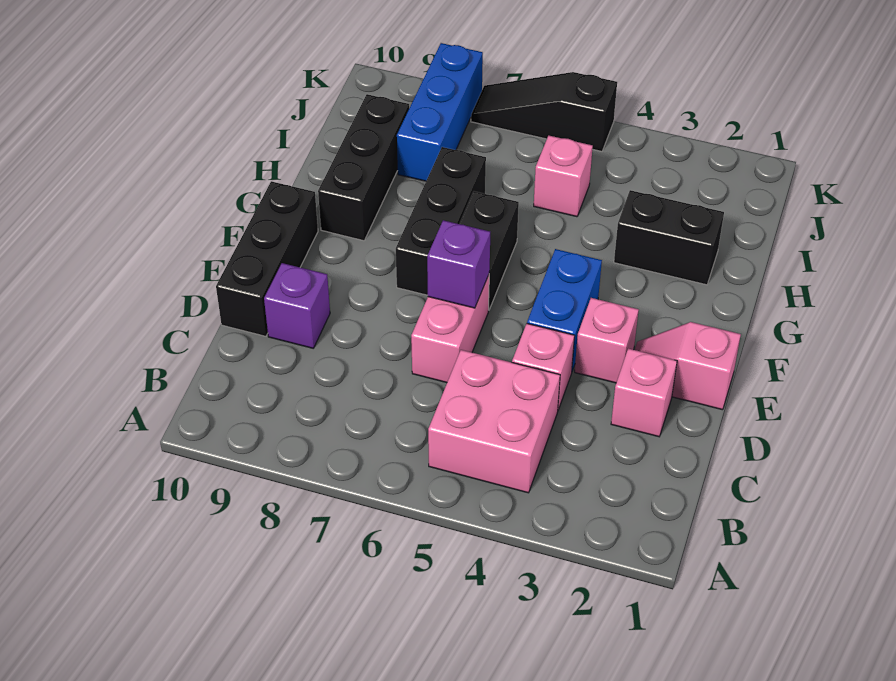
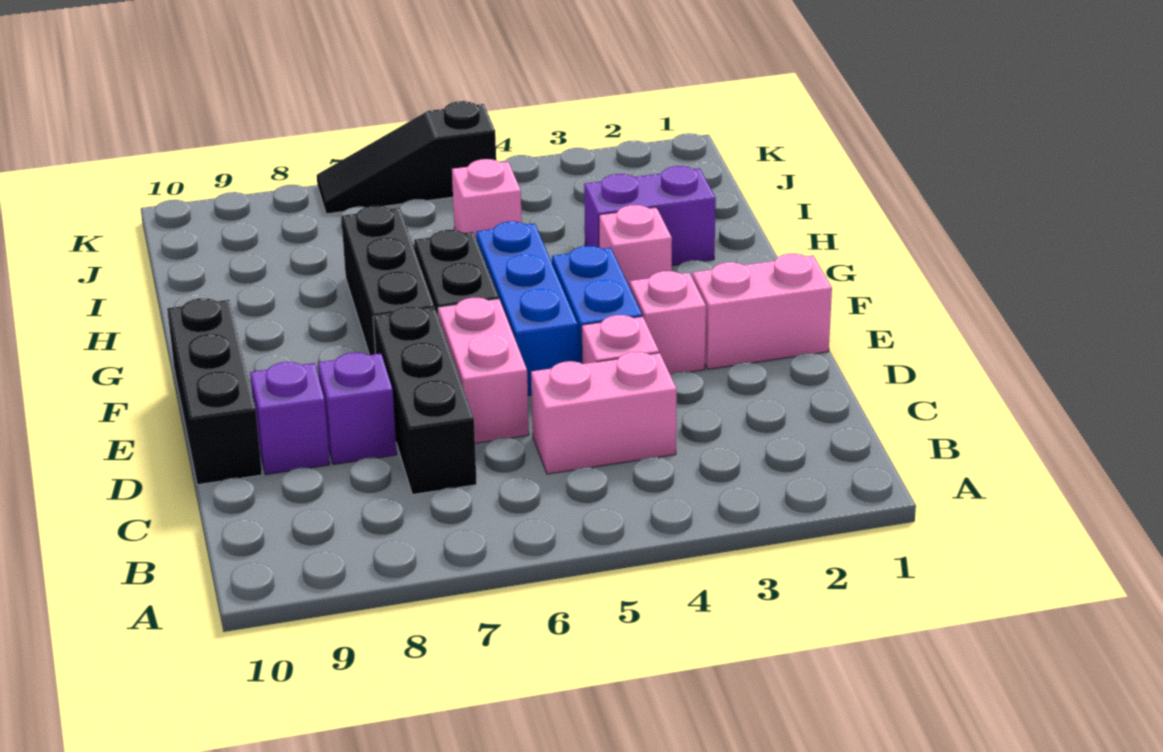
pink brick B4:C5 level 1 -> pink brick C4:C5 level 1
pink brick D2 level 1 -> pink brick G3 level 1
pink slope E1:E2 level 1 top 1 -> pink brick E1:E2 level 1
purple brick E6 level 2 -> purple brick D8 level 1
black brick G9:I9 level 1 -> black brick C7:E7 level 1
black brick H2:H3 level 1 -> purple brick H2:H3 level 1
blue brick I8:K8 level 1 -> blue brick E5:G5 level 1

